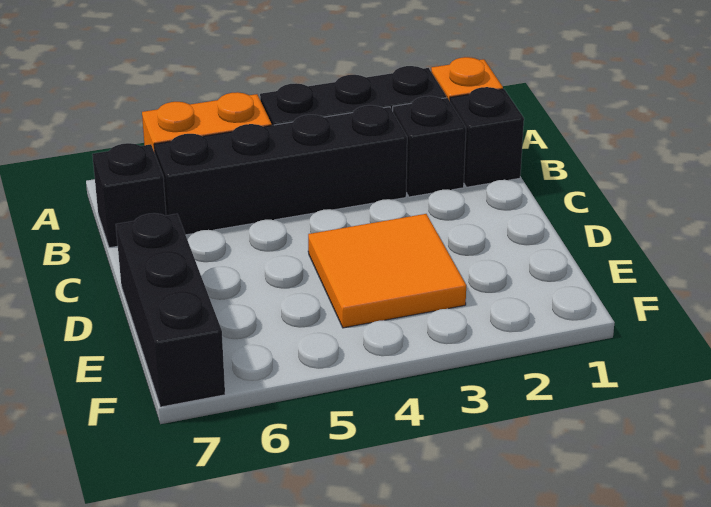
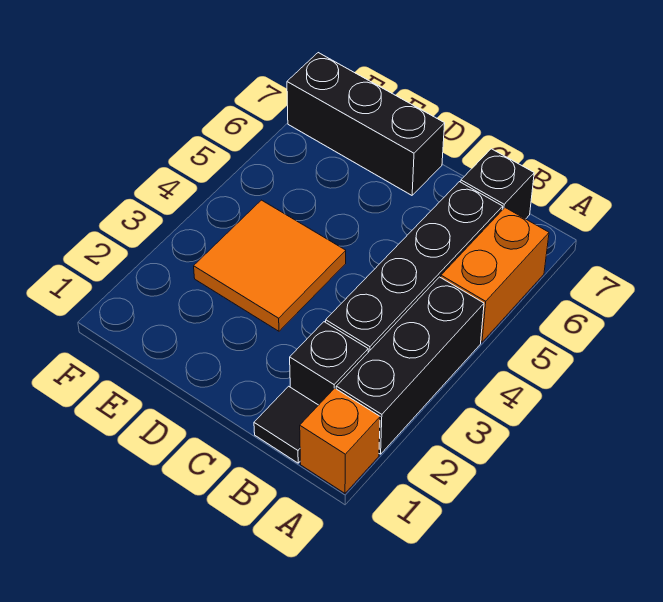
black brick B1 level 1 -> black tile B1 level 1

